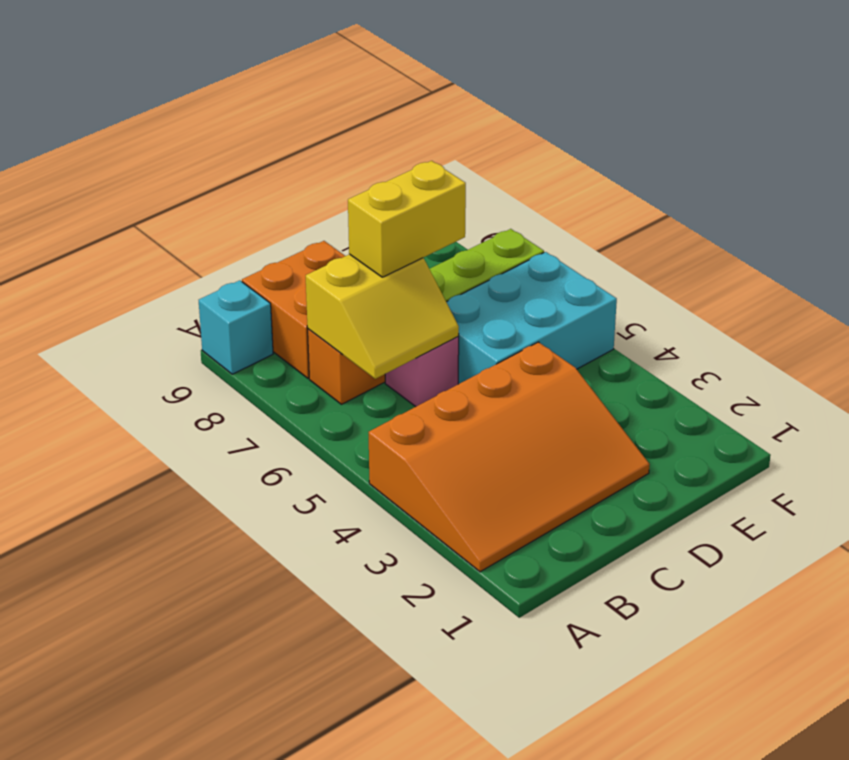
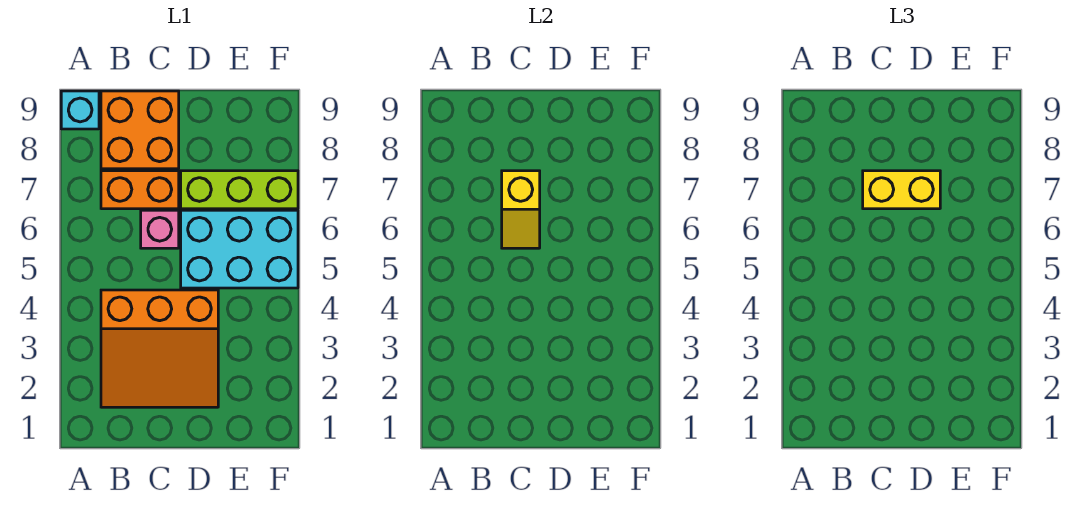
orange slope A2:D4 level 1 top 4 -> orange slope B2:D4 level 1 top 4
yellow slope B6:C7 level 2 top 7 -> yellow slope C6:C7 level 2 top 7

